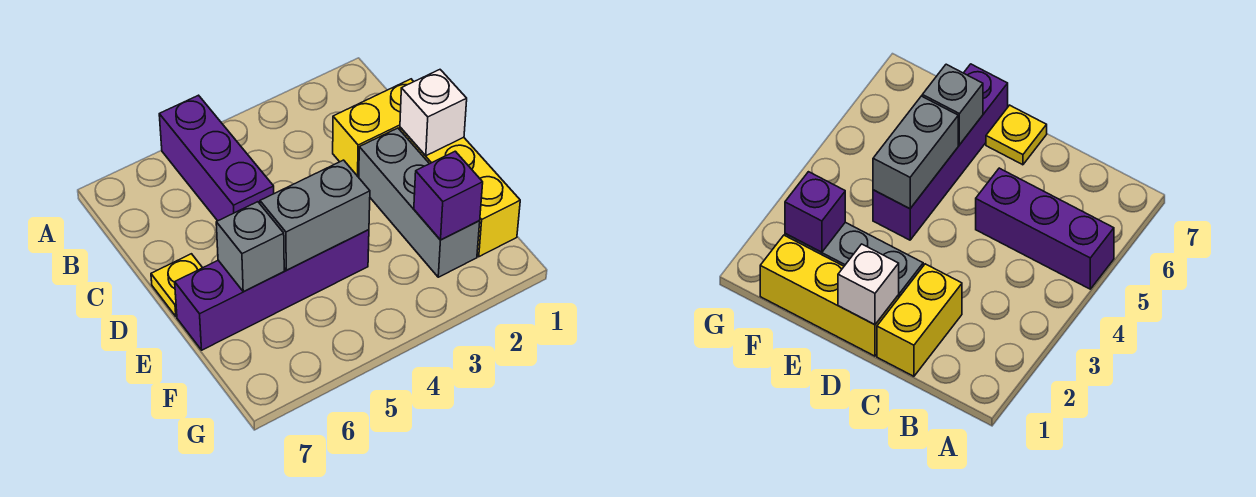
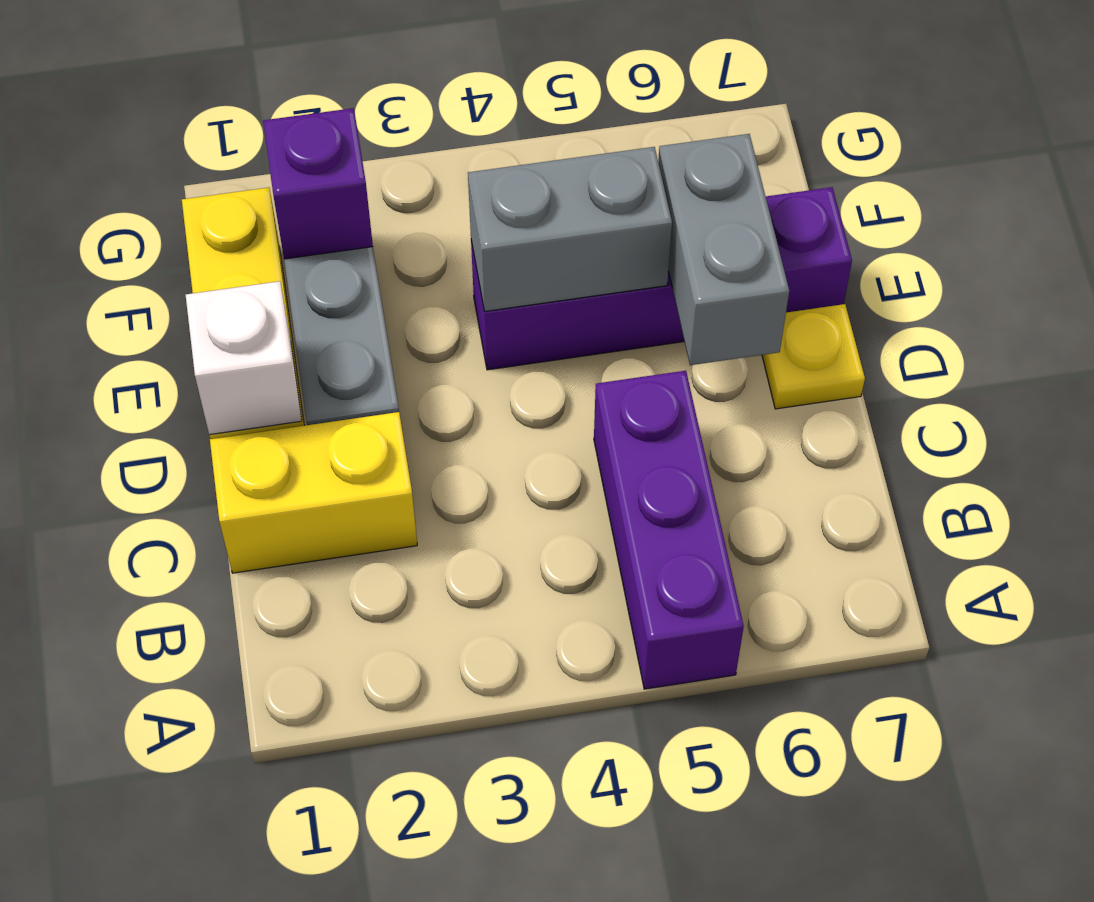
grey brick E6 level 2 -> grey brick D6:E6 level 2

